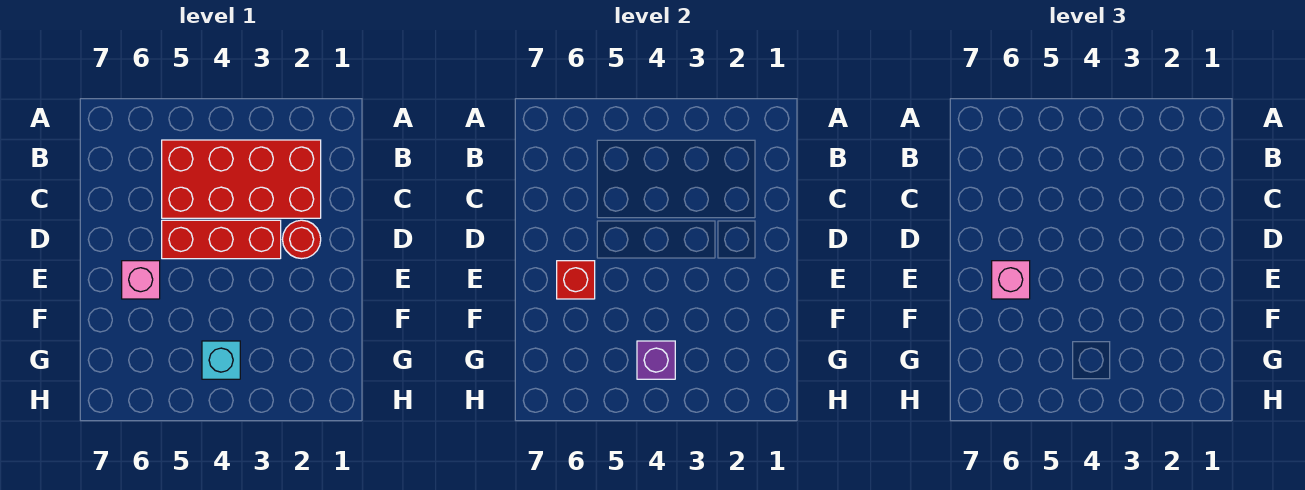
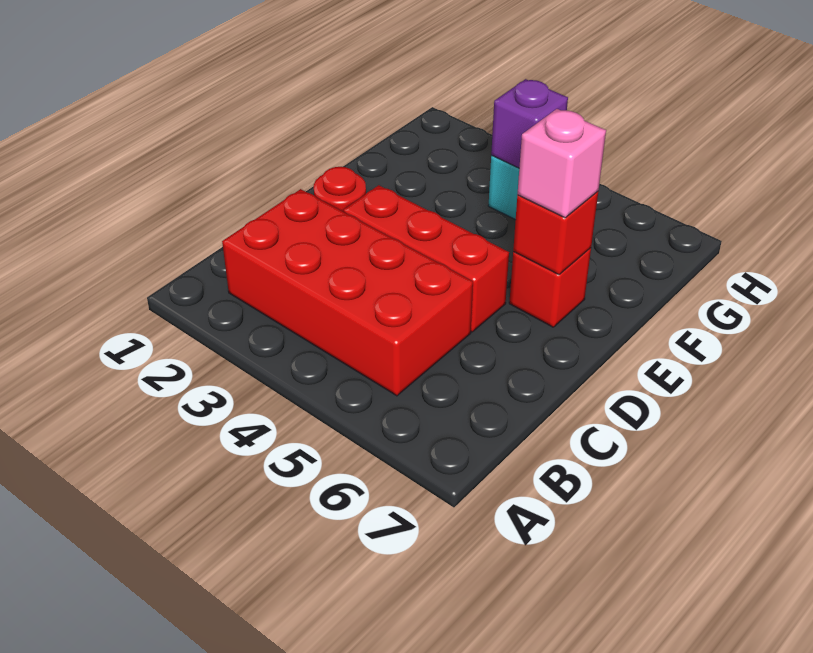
pink brick E6 level 1 -> red brick E6 level 1

